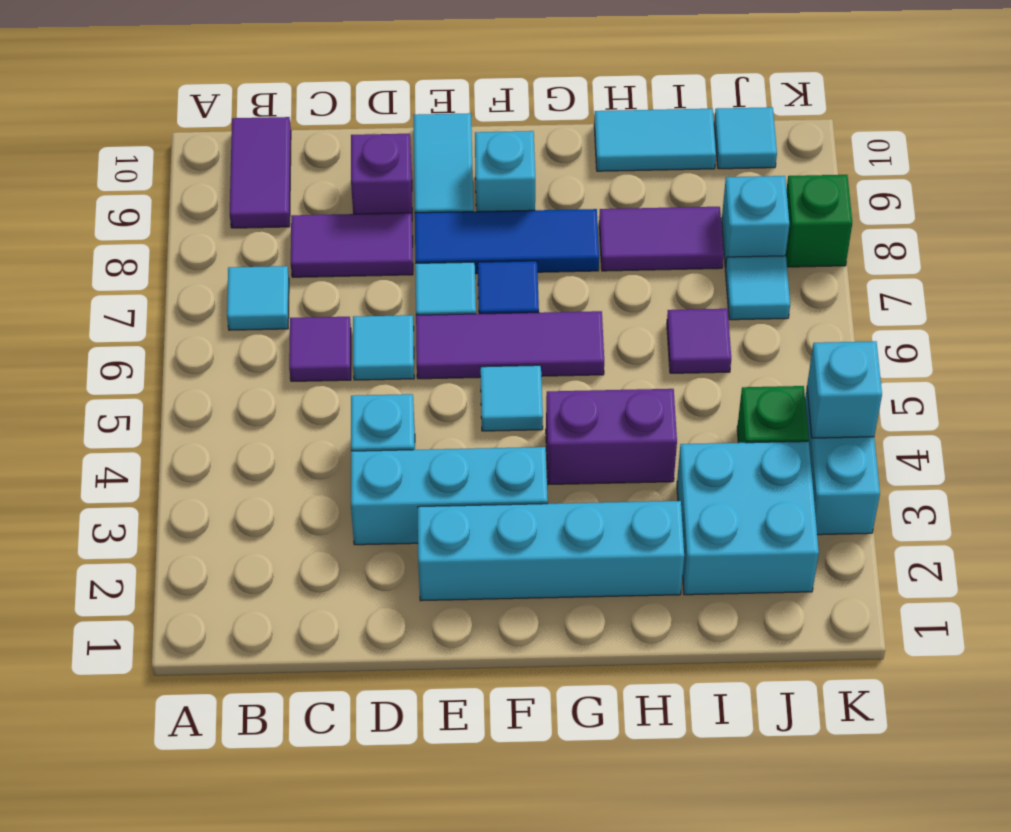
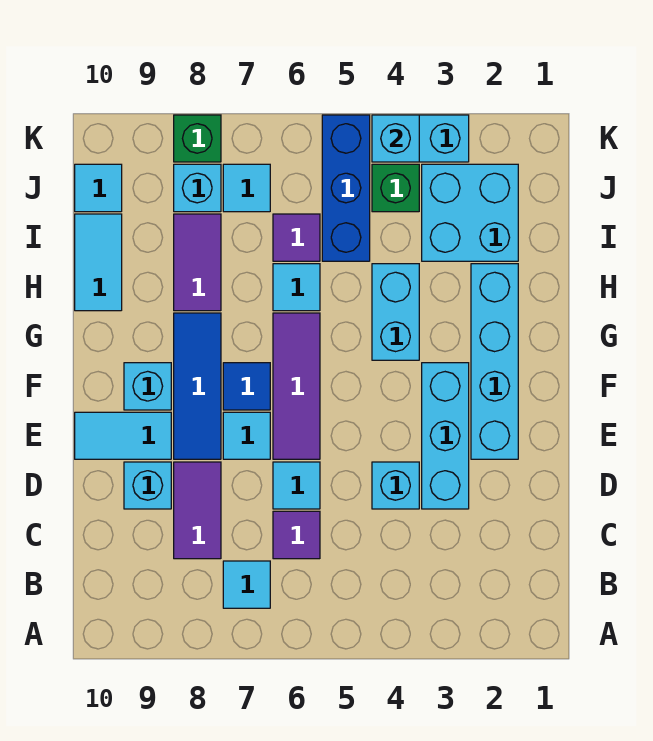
purple tile B9:B10 level 1 -> none
purple brick D9 level 1 -> cyan brick D9 level 1
cyan tile F5 level 1 -> cyan tile H6 level 1
purple brick G4:H4 level 1 -> cyan brick G4:H4 level 1
none -> blue brick I5:K5 level 1

